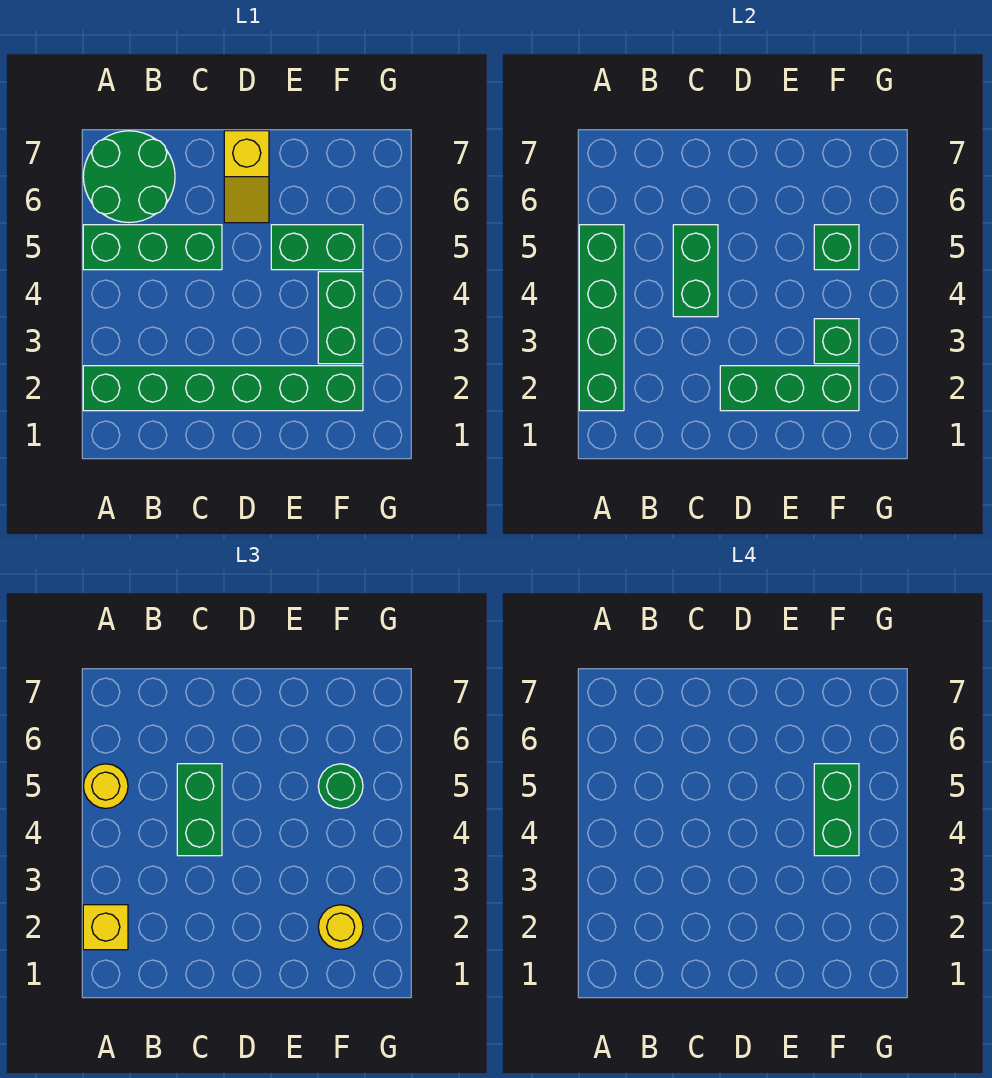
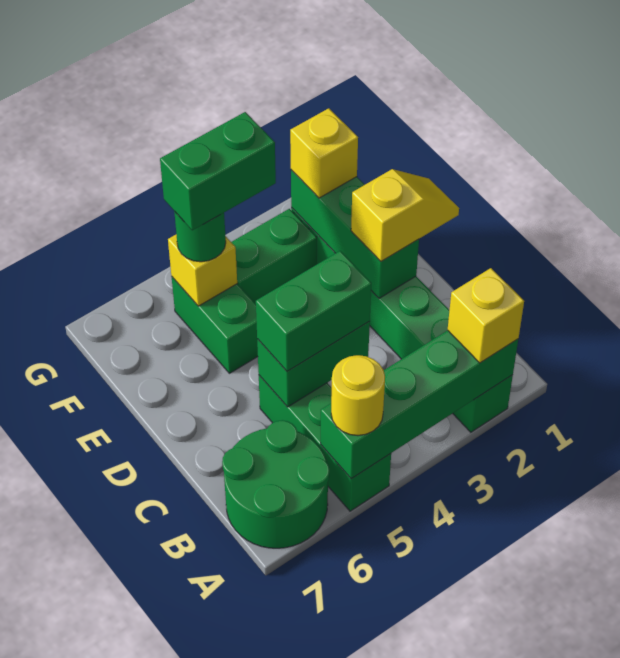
yellow slope D6:D7 level 1 top 7 -> yellow slope D1:D2 level 3 top 2
yellow round brick F2 level 3 -> yellow brick F2 level 3
green brick F3 level 2 -> none
green brick F5 level 2 -> yellow brick F5 level 2

